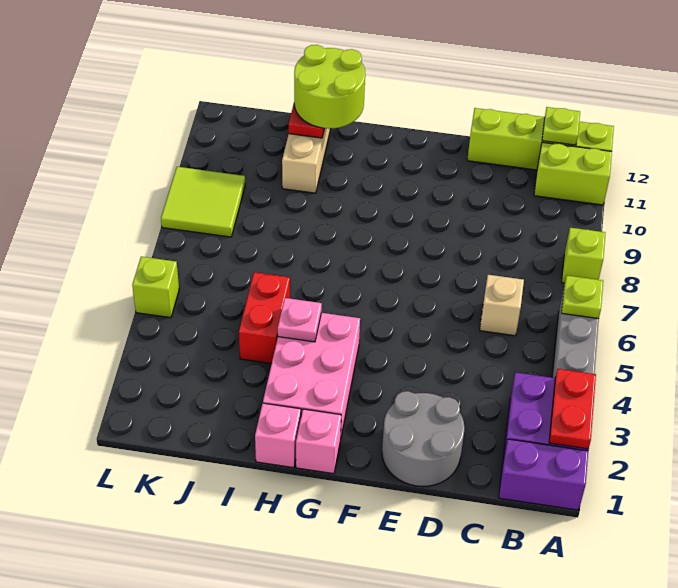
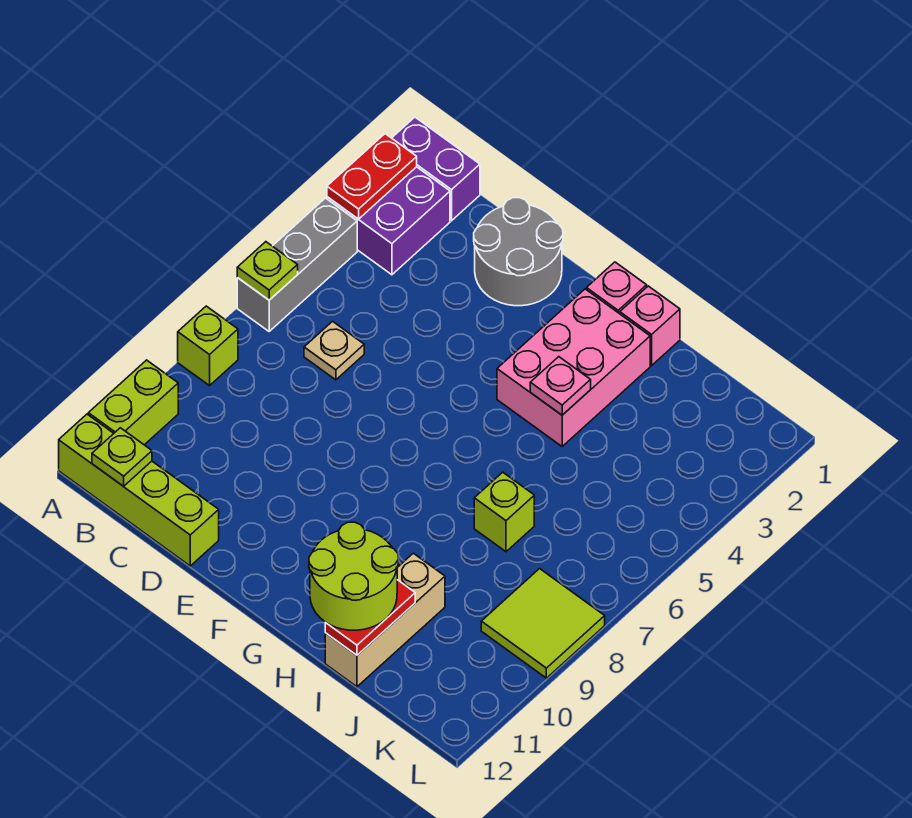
lime brick A11:B11 level 1 -> lime brick A10:A11 level 1
tan brick C6 level 1 -> tan plate C6 level 1
red brick I4:I5 level 1 -> none
lime brick L5 level 1 -> lime brick I7 level 1

